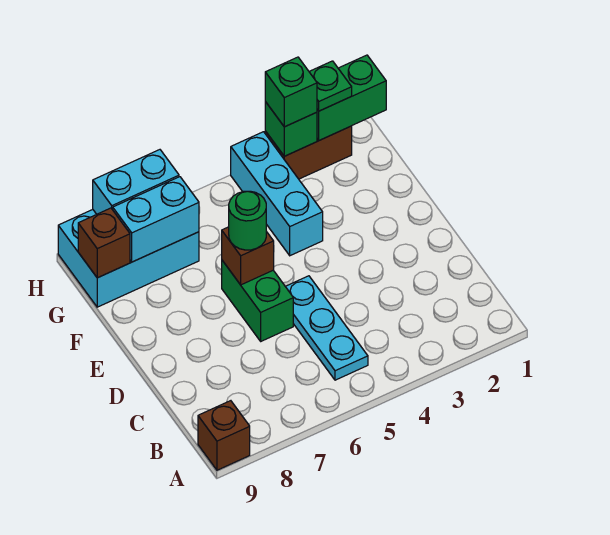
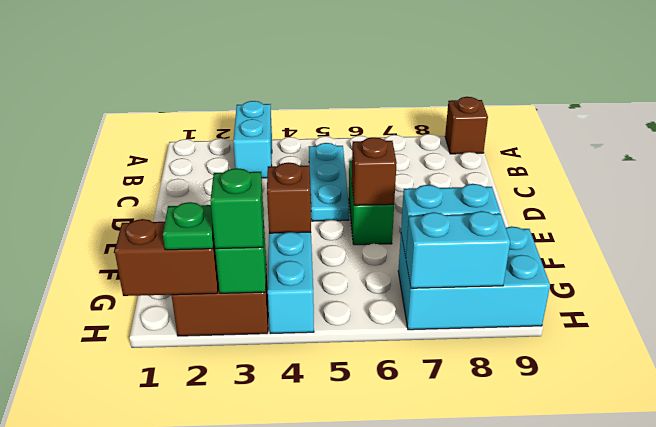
none -> cyan brick A3:B3 level 1
green round brick E6 level 3 -> none
brown brick G9 level 2 -> brown brick F4 level 2
green brick H1:H2 level 2 -> brown brick H1:H2 level 2

